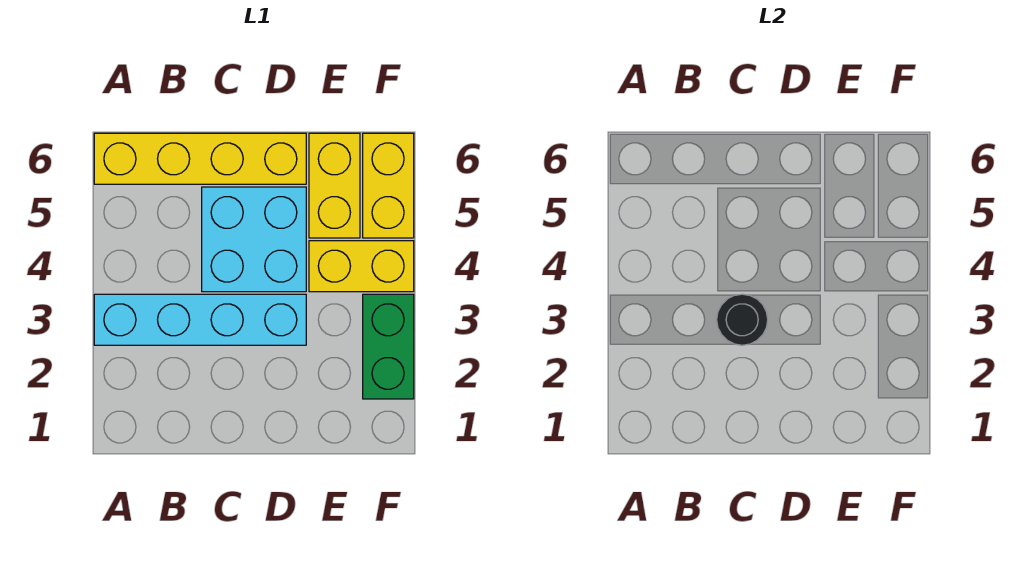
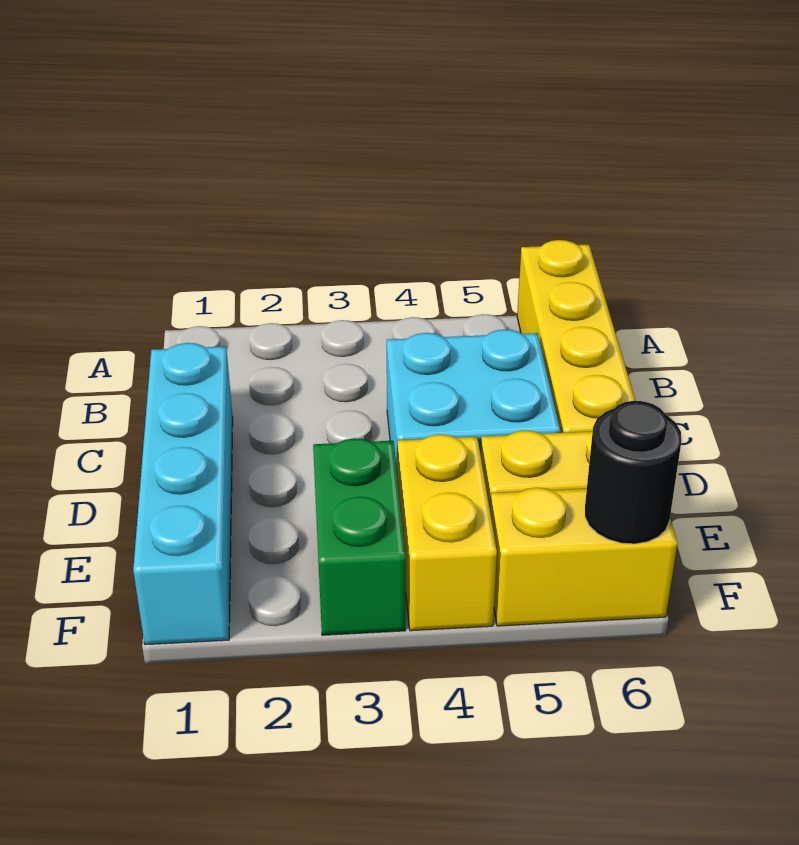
cyan brick A3:D3 level 1 -> cyan brick C1:F1 level 1
black round brick C3 level 2 -> black round brick F6 level 2
green brick F2:F3 level 1 -> green brick E3:F3 level 1

